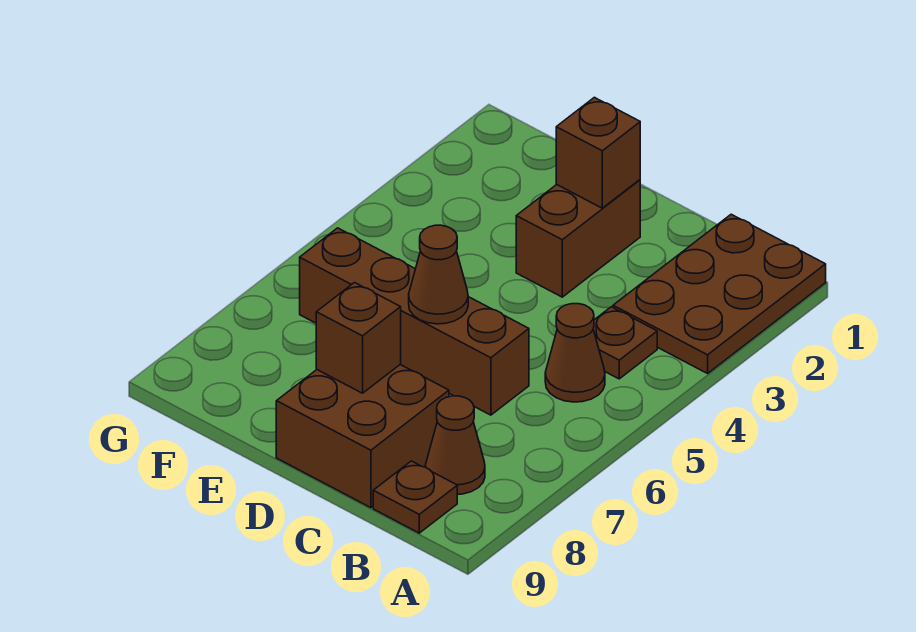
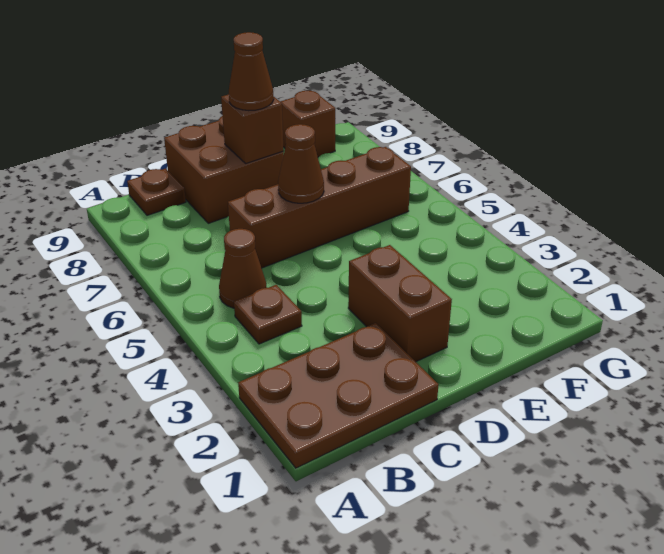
brown plate A1:B3 level 1 -> brown plate A1:C2 level 1
brown cone B8 level 1 -> brown cone D8 level 3
brown brick D2 level 2 -> brown brick F9 level 1

